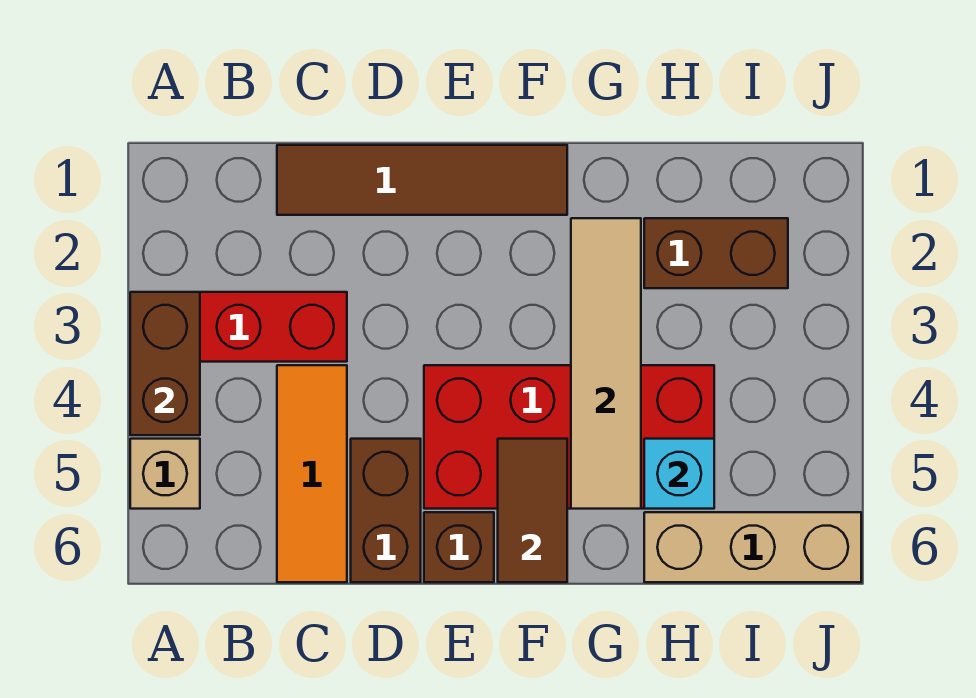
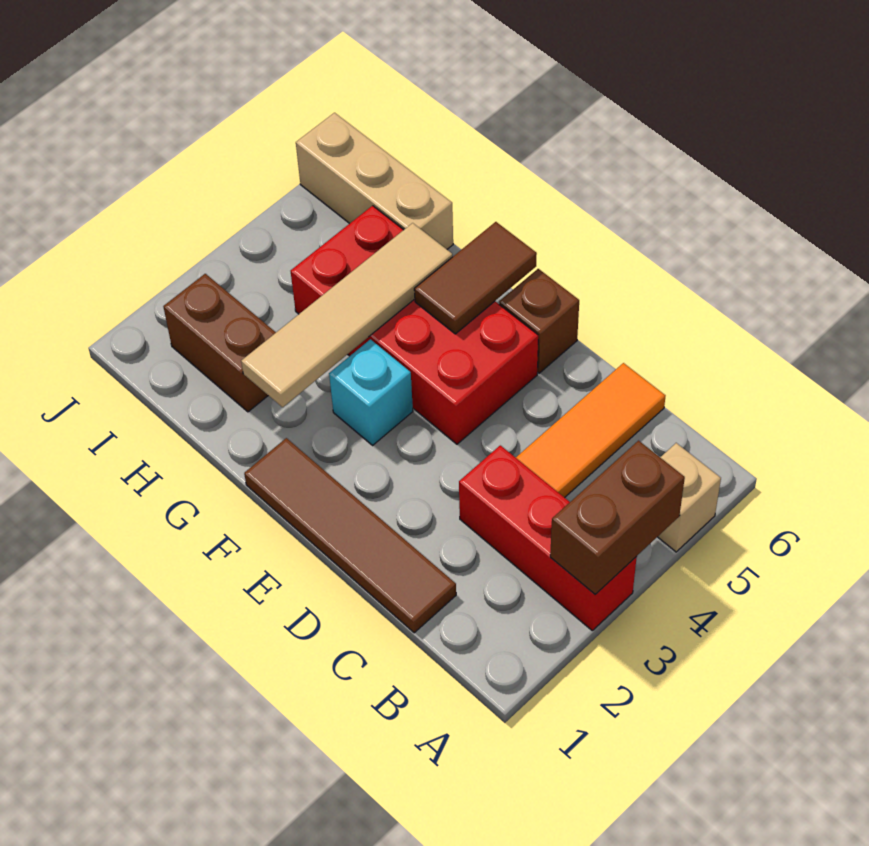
brown brick D5:D6 level 1 -> none
cyan brick H5 level 2 -> cyan brick F3 level 1

